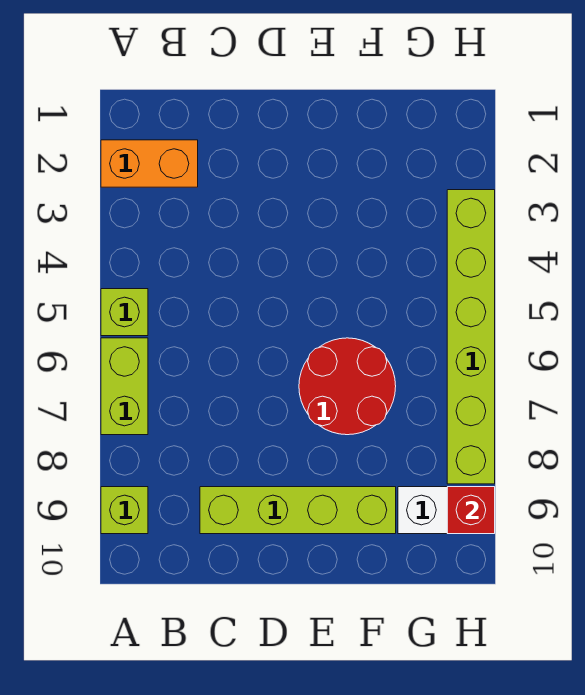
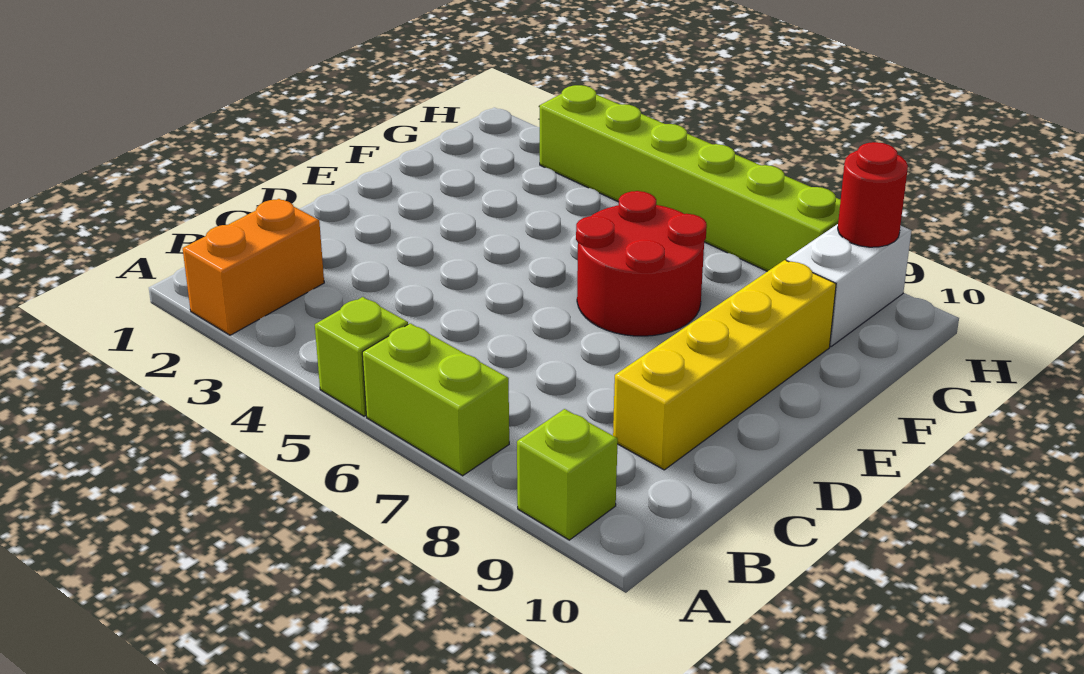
lime brick C9:F9 level 1 -> yellow brick C9:F9 level 1
red brick H9 level 2 -> red round brick H9 level 2

